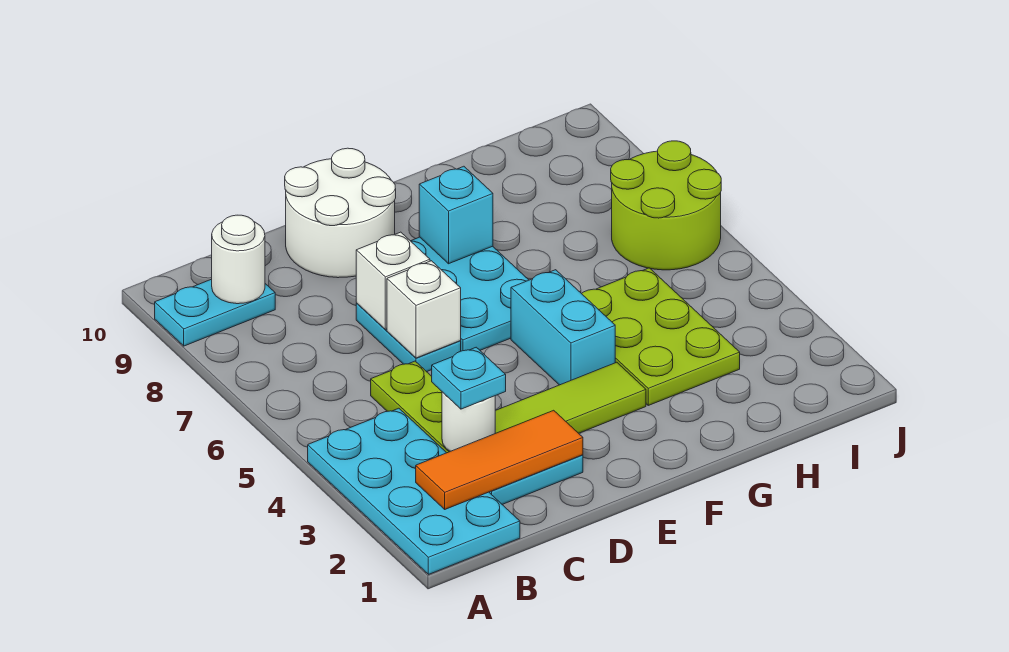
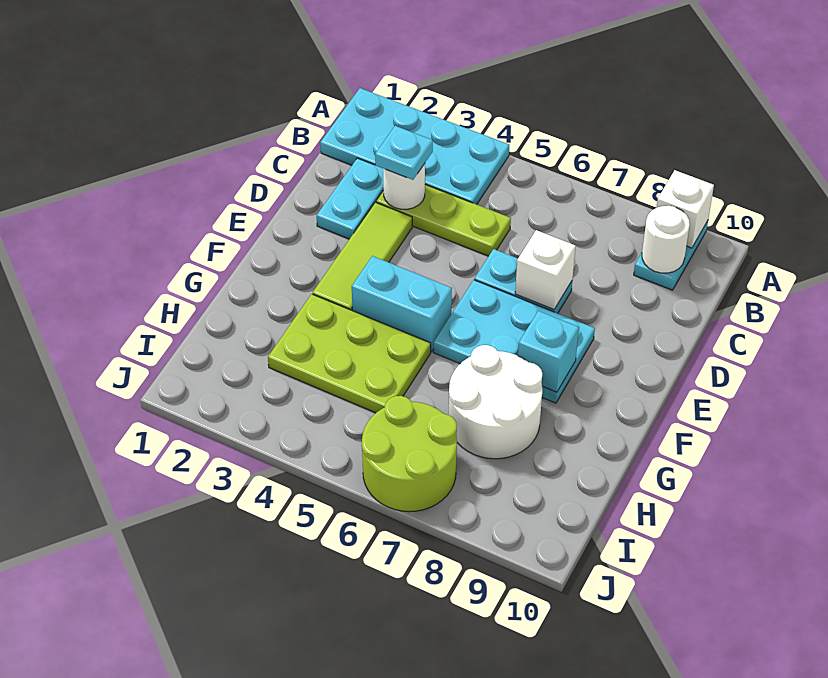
orange tile B2:D2 level 2 -> none
white brick D6 level 2 -> white brick A9 level 2
white round brick D9:E10 level 1 -> white round brick G7:H8 level 1

